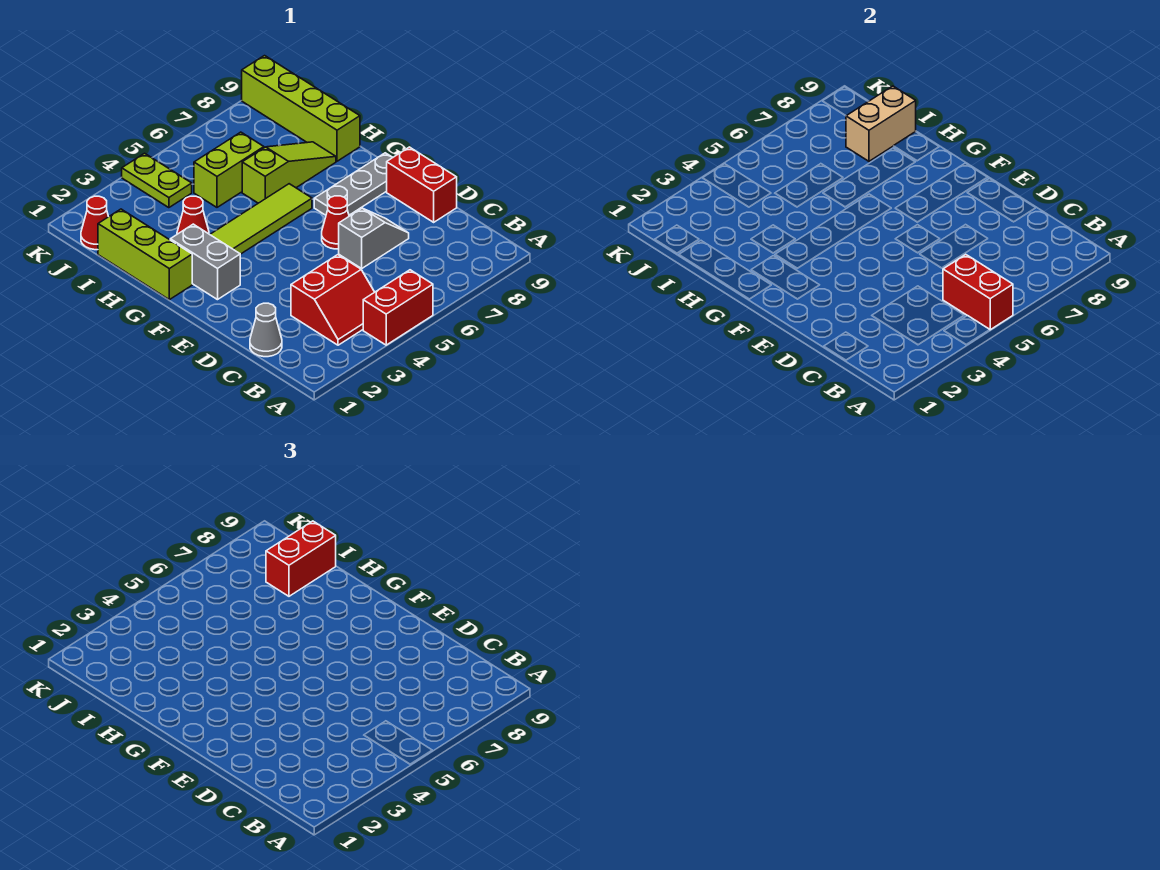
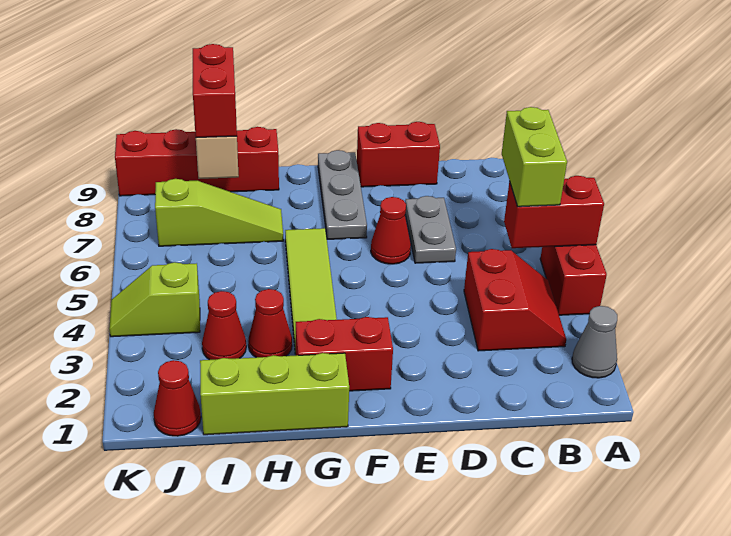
grey cone C1 level 1 -> grey cone A2 level 1
grey slope D6:D7 level 1 top 6 -> grey plate D6:D7 level 1
grey brick F2:G2 level 1 -> red brick F2:G2 level 1
lime slope H6:H8 level 1 top 6 -> lime slope H7:J7 level 1 top J
lime brick H9:K9 level 1 -> red brick H9:K9 level 1
none -> red cone I3 level 1
lime brick I5:I6 level 1 -> lime brick B5:B6 level 3
lime plate J4:K4 level 1 -> lime slope J4:K4 level 1 top J

